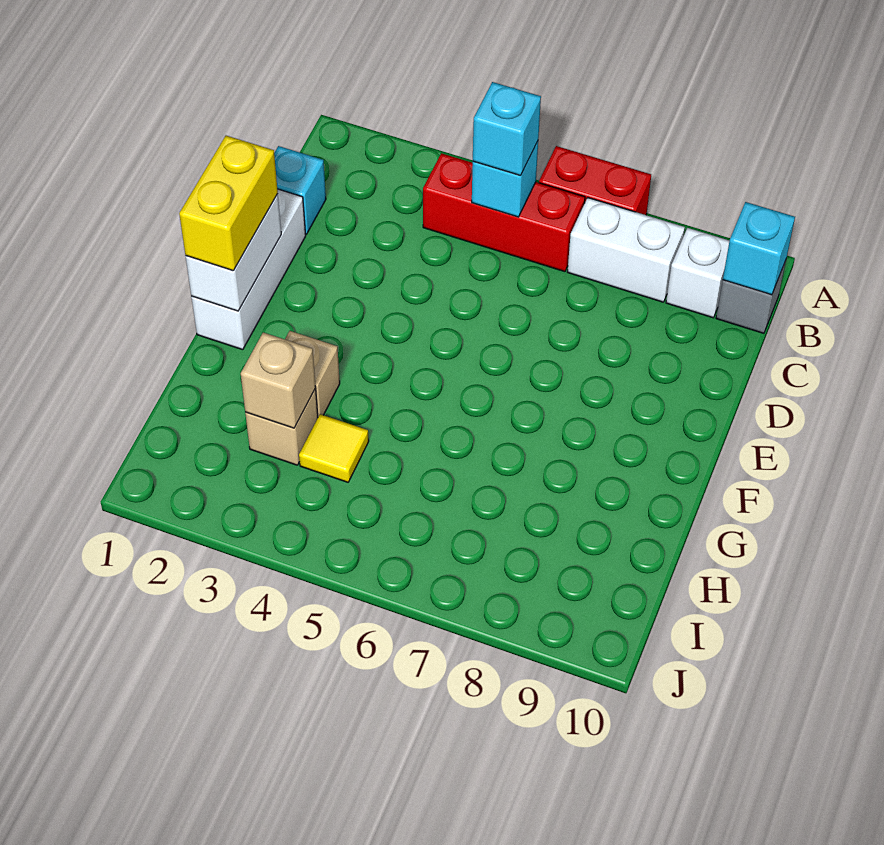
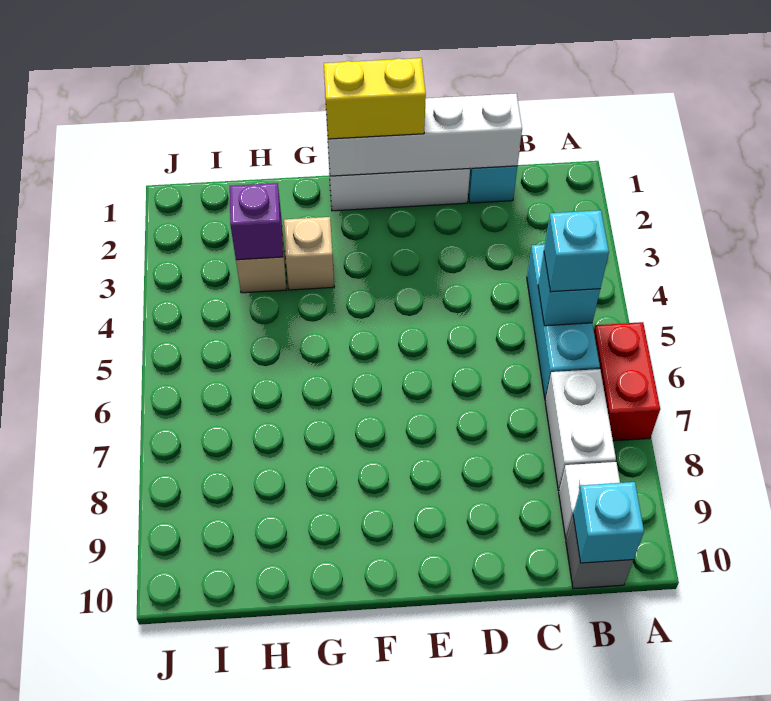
red brick B4:B6 level 1 -> cyan brick B4:B6 level 1
white brick E1:F1 level 2 -> white brick C1:F1 level 2
tan brick H3 level 2 -> purple brick H3 level 2
yellow tile H4 level 1 -> none

